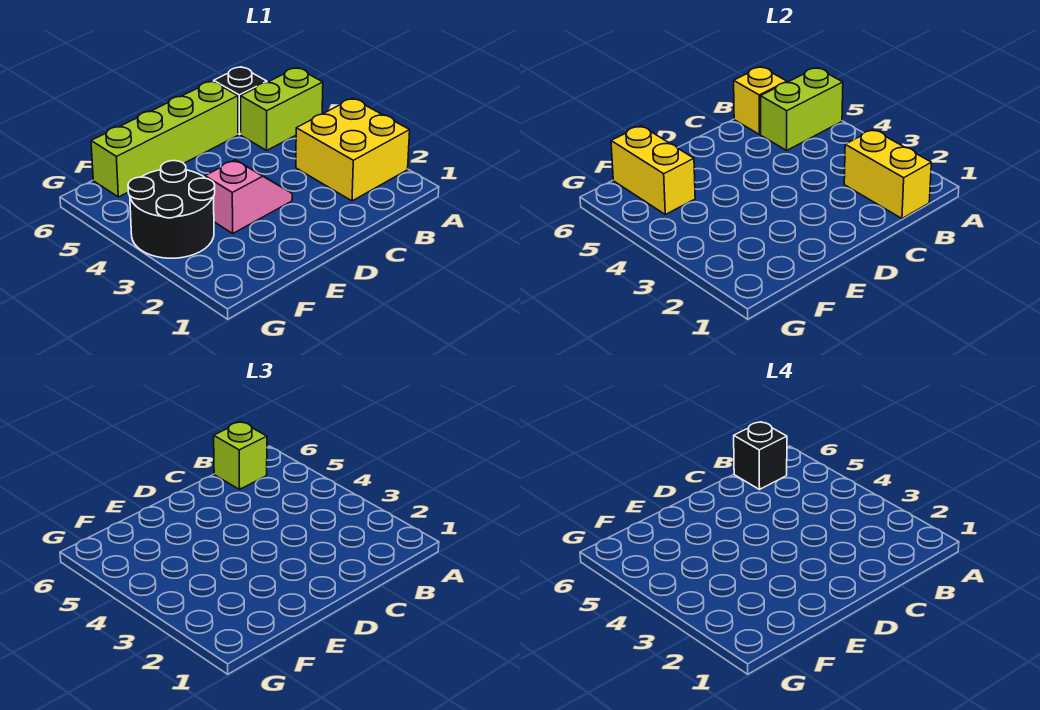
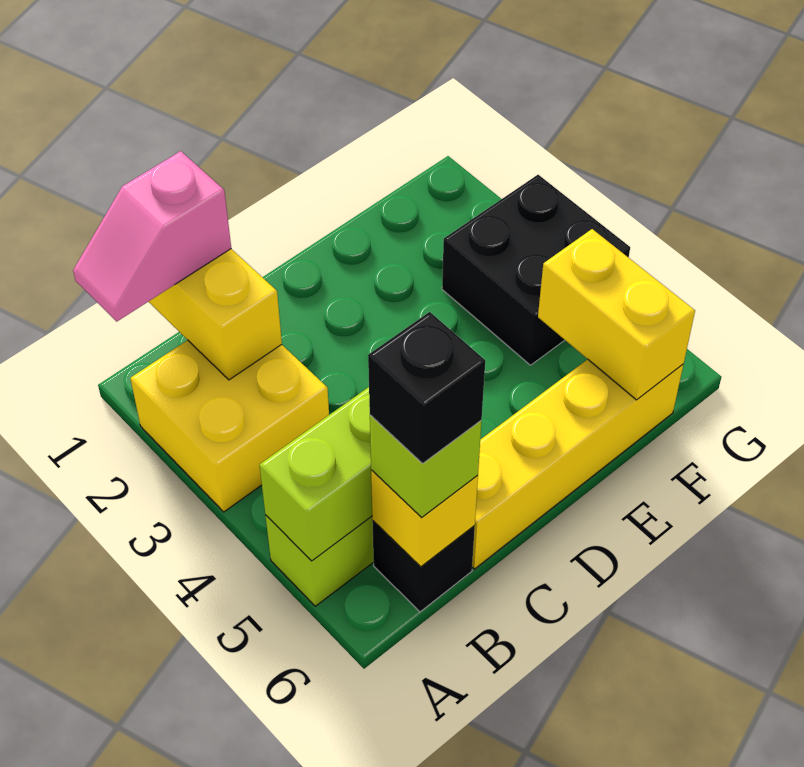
lime brick C6:F6 level 1 -> yellow brick C6:F6 level 1
pink slope D3:E3 level 1 top E -> pink slope A1:B1 level 3 top B
black round brick F3:G4 level 1 -> black brick F3:G4 level 1

